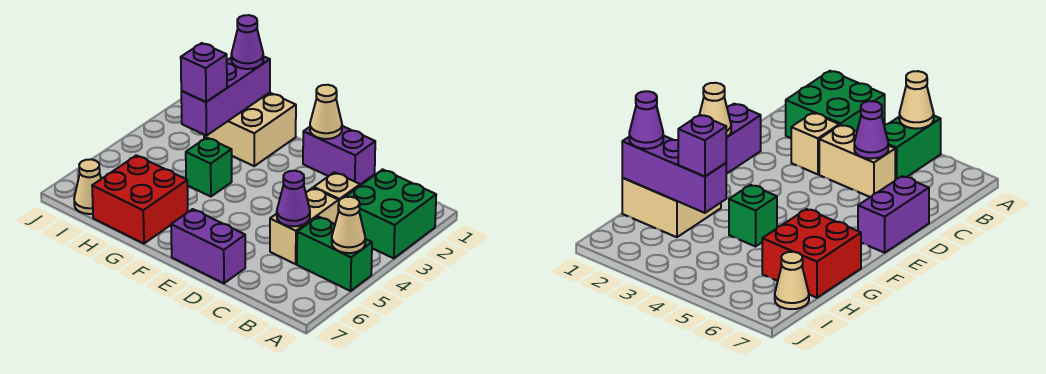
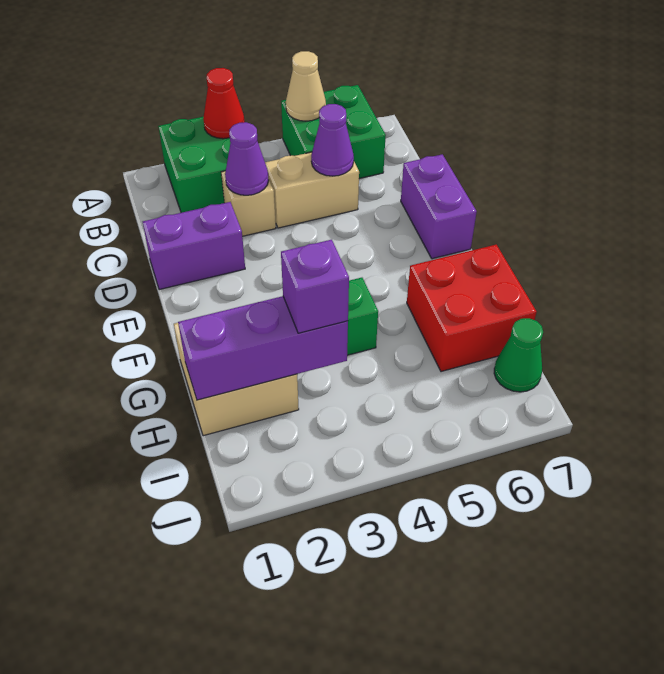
none -> red cone A3 level 2
green brick A5:B5 level 1 -> green brick A5:B6 level 1
purple brick D1:E1 level 1 -> purple brick D1:D2 level 1
tan cone E1 level 2 -> none
purple cone H1 level 3 -> purple cone C3 level 2
tan cone I7 level 1 -> green cone I7 level 1

